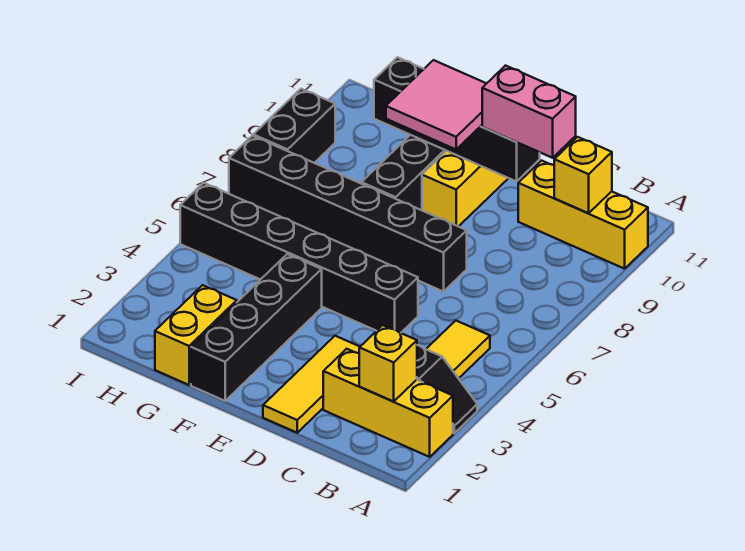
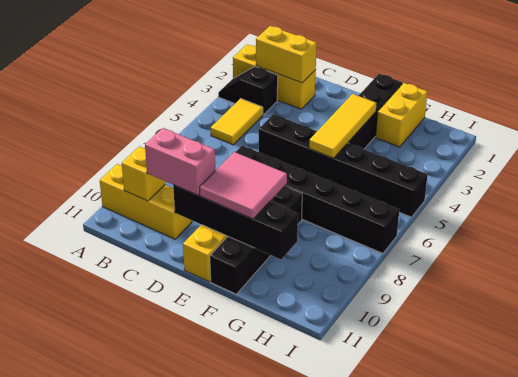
yellow brick B2 level 2 -> yellow brick B2:C2 level 2
yellow tile D1:D3 level 1 -> yellow tile F3:F5 level 2
black brick I8:I9 level 1 -> none

